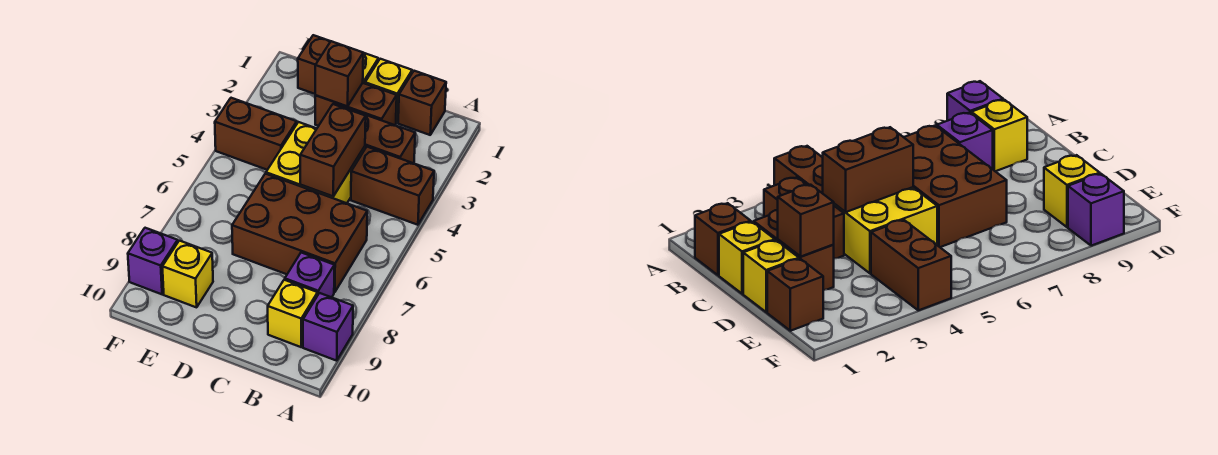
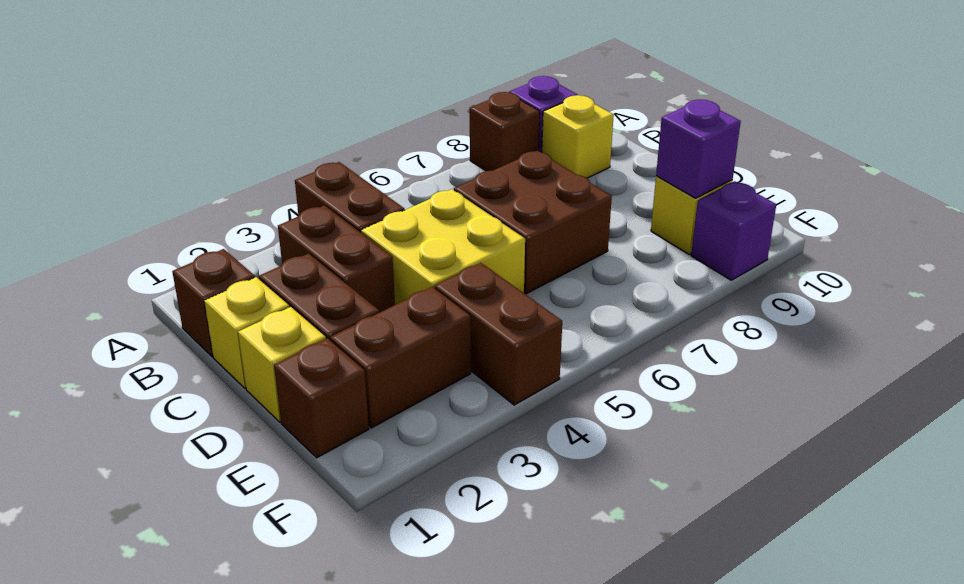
brown brick B6:D7 level 1 -> brown brick C6:D7 level 1
purple brick B8 level 1 -> purple brick E9 level 2
brown brick C4:C5 level 2 -> brown brick E2:E3 level 1
brown brick D2 level 2 -> brown brick A8 level 1

